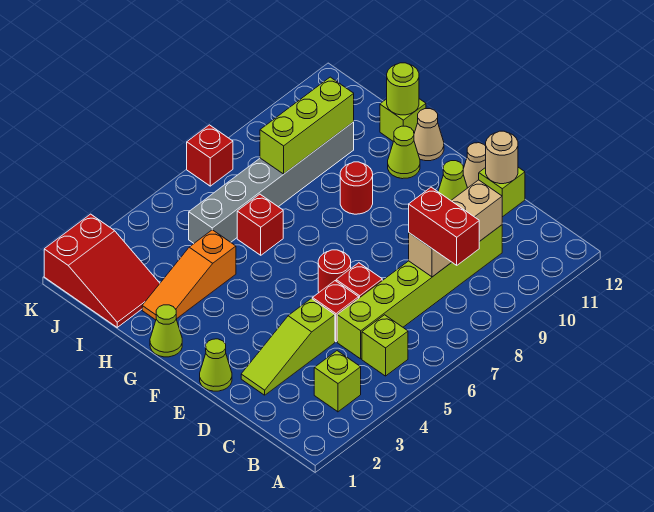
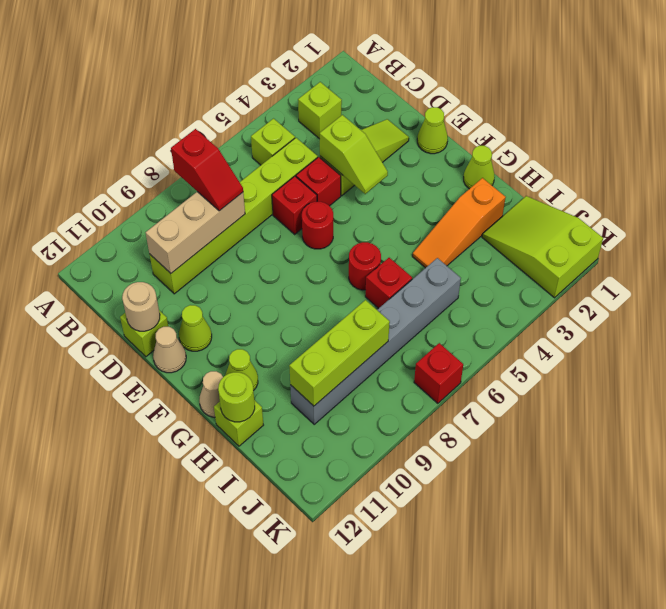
red brick B8:C8 level 3 -> red slope B8:C8 level 3 top B
none -> lime slope D4:E4 level 2 top D
red round brick G9 level 1 -> red round brick G6 level 1
orange slope H2:H4 level 1 top 4 -> orange slope H2:H4 level 1 top 2
red slope I1:K2 level 1 top K -> lime slope I1:K2 level 1 top K

